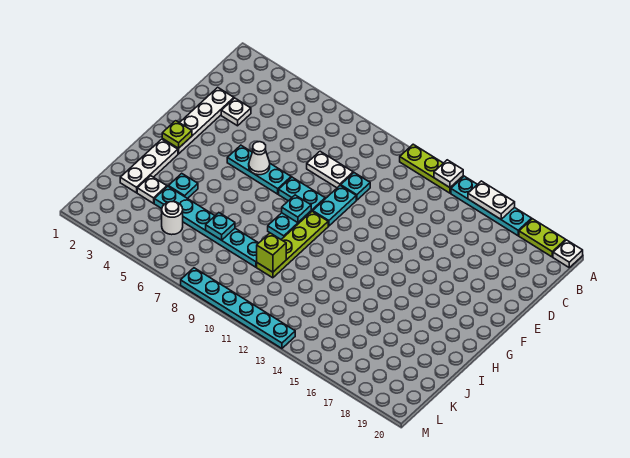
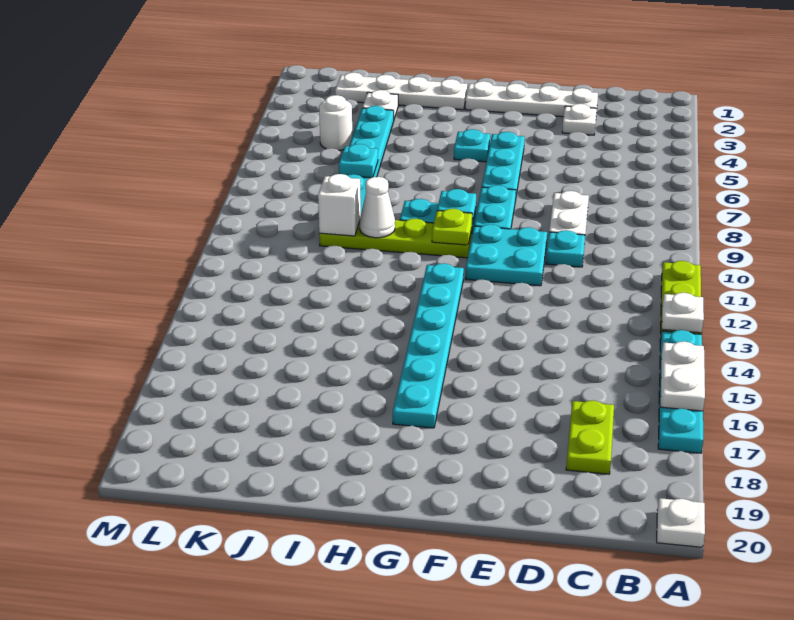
lime plate A18:A19 level 1 -> lime plate C17:C18 level 1
cyan plate E10:F10 level 1 -> cyan plate E10:F11 level 1
white cone F6 level 2 -> white cone I10 level 2
lime plate G2 level 2 -> lime plate G10 level 2
white plate H2:J2 level 1 -> white plate H2:K2 level 1
cyan plate I4 level 1 -> cyan plate G5 level 1
lime brick J10 level 2 -> white brick J10 level 2
cyan plate M8:M13 level 1 -> cyan plate G12:G17 level 1

